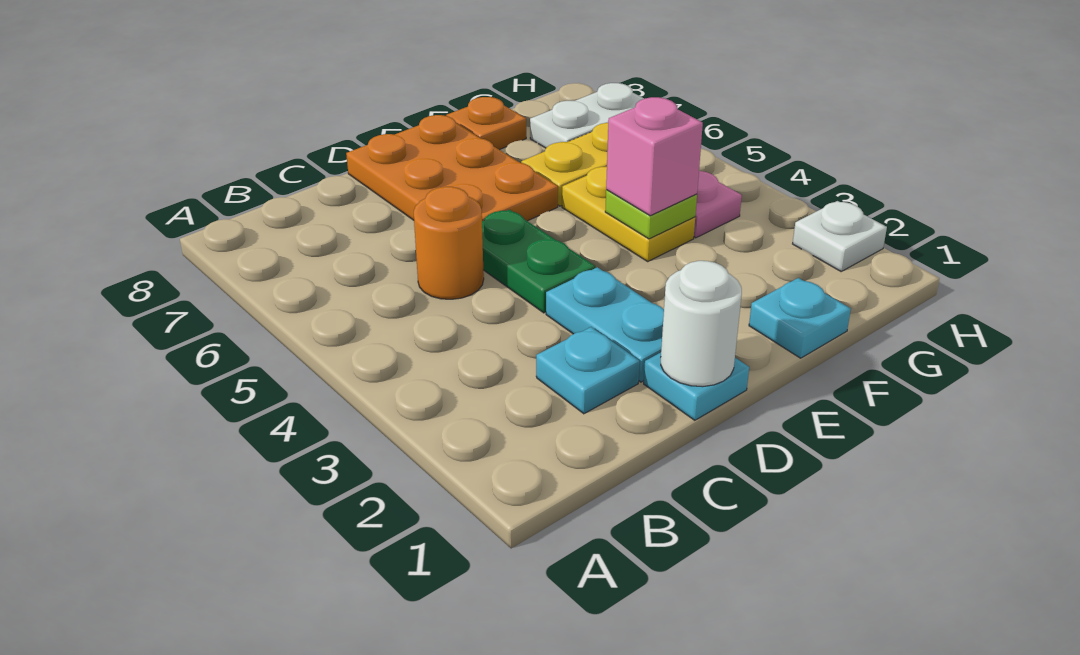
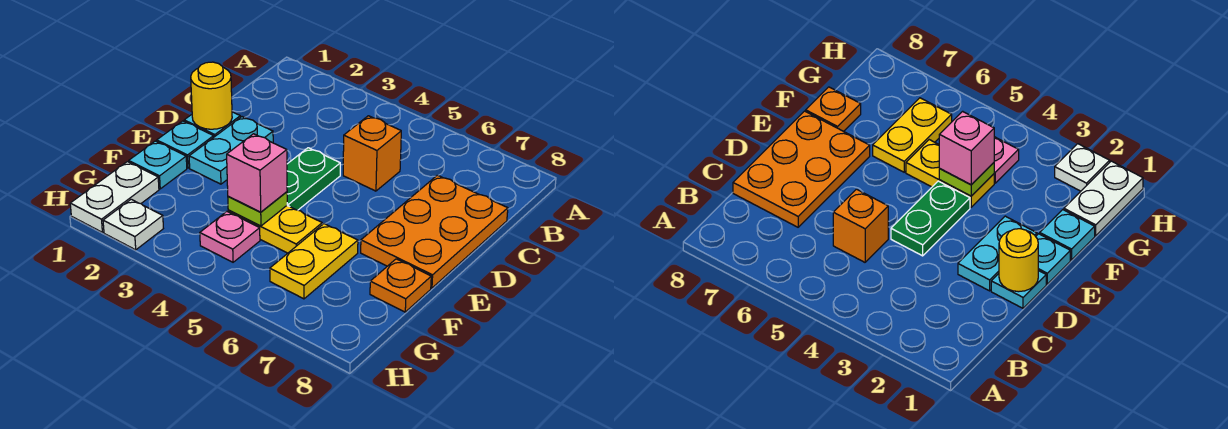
cyan plate C2 level 1 -> cyan plate E1 level 1
orange round brick C5 level 1 -> orange brick C5 level 1
white round brick D1 level 2 -> yellow round brick D1 level 2
cyan plate D2:D3 level 1 -> cyan plate D2:E2 level 1
green plate D4:D5 level 1 -> green plate D4:E4 level 1
orange plate D6:E8 level 1 -> orange plate C7:E8 level 1
white plate G7:H7 level 1 -> white plate G1:H1 level 1

